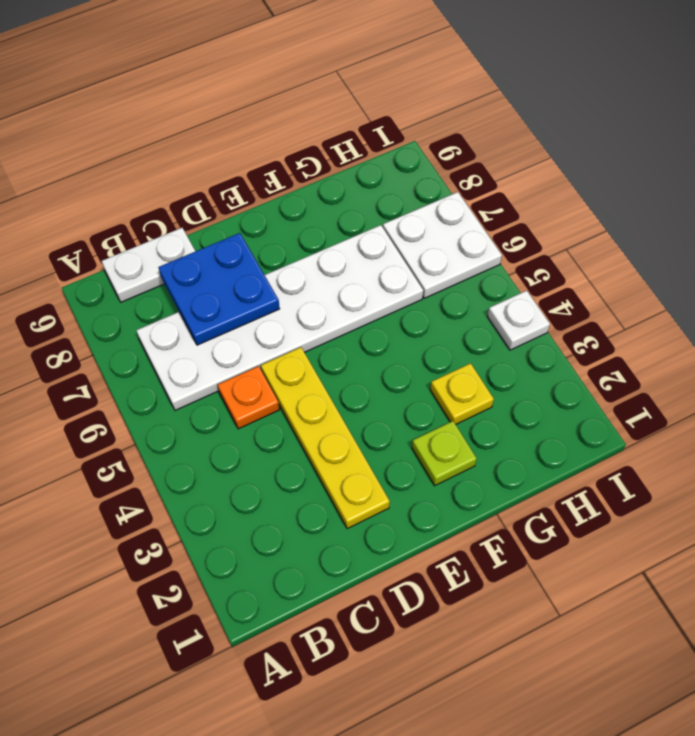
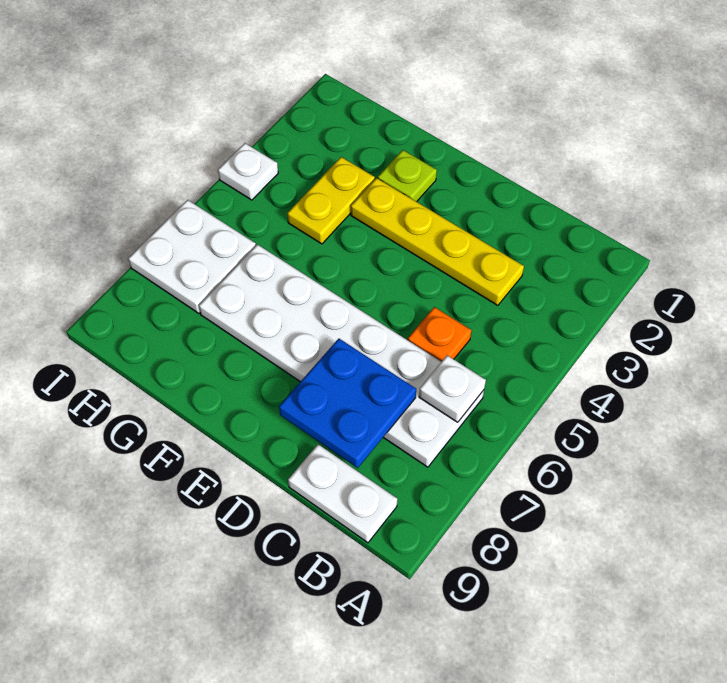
none -> white plate B6 level 2
yellow plate D2:D5 level 1 -> yellow plate C3:F3 level 1
yellow plate G3 level 1 -> yellow plate G3:G4 level 1

